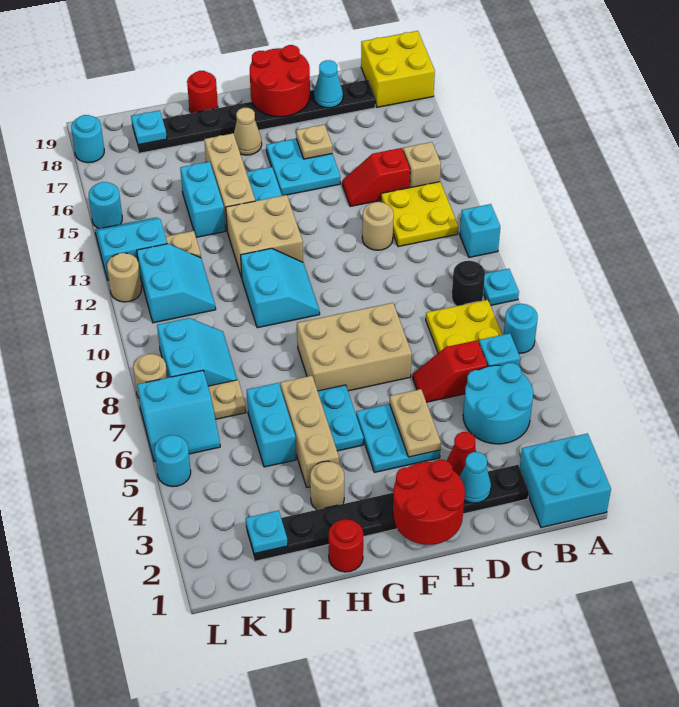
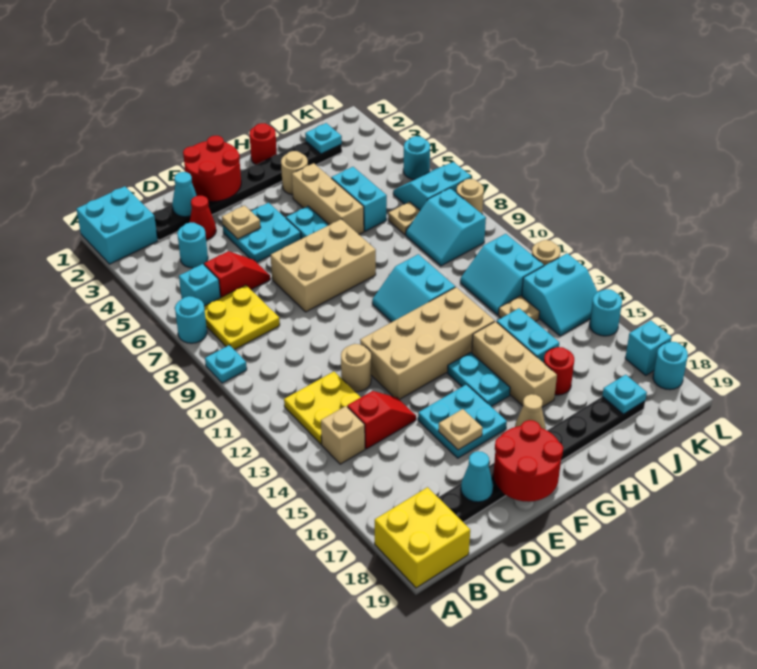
cyan brick A11 level 1 -> cyan brick L17 level 1
cyan round brick B4:C5 level 1 -> cyan round brick C4 level 1
black round brick B9 level 1 -> none
tan plate E4:E5 level 2 -> tan plate E4 level 2
tan brick G12:H13 level 1 -> tan brick E12:H13 level 1
red round brick H19 level 1 -> red round brick I16 level 1

